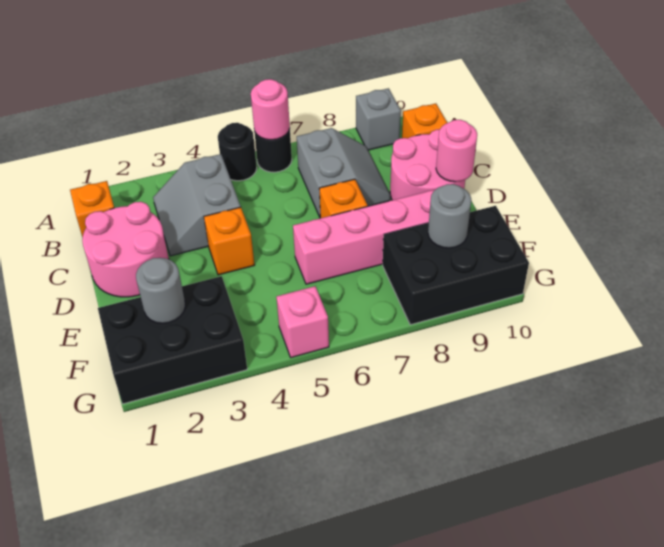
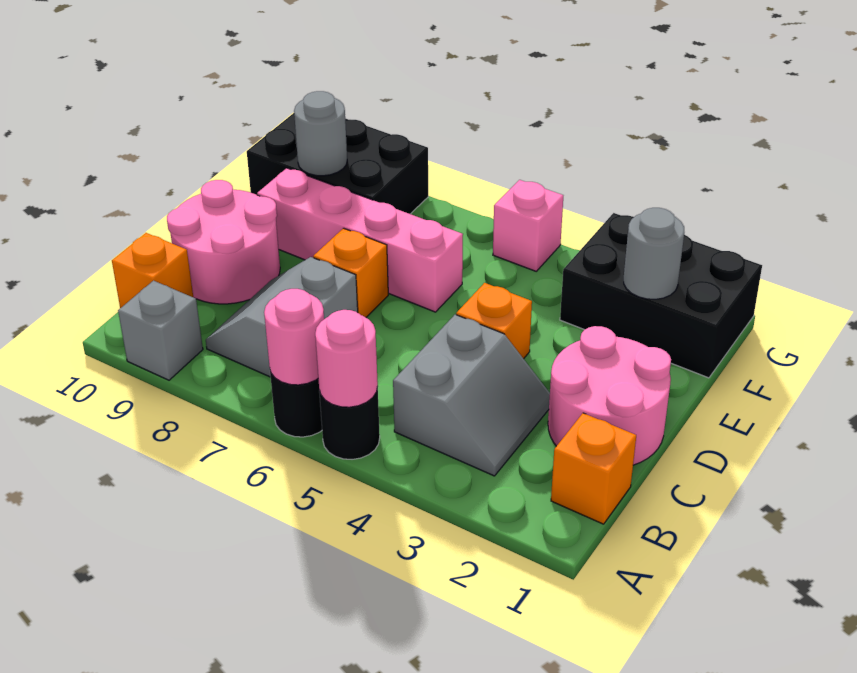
pink round brick D10 level 2 -> pink round brick A5 level 2

